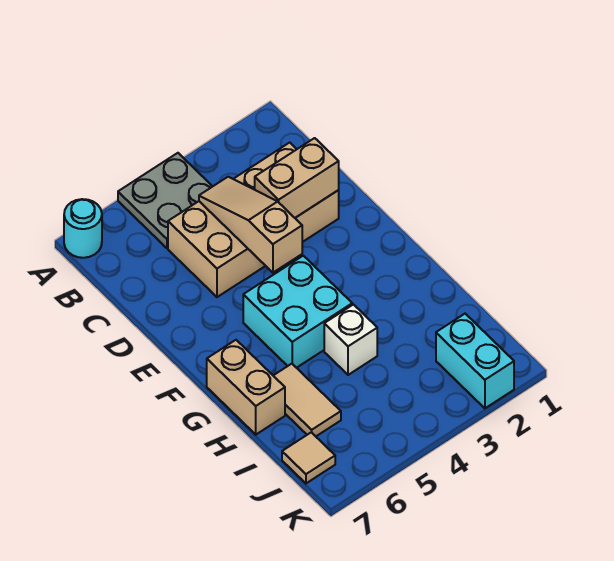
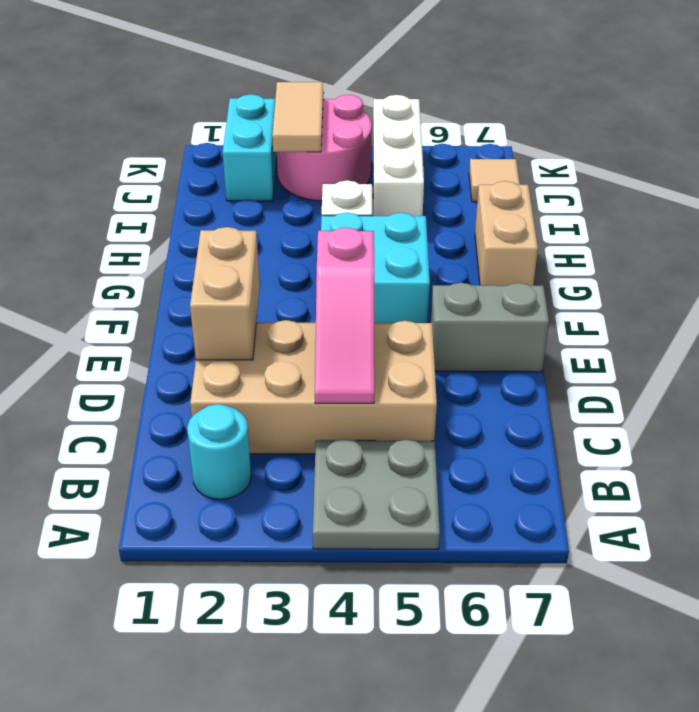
cyan round brick A7 level 1 -> cyan round brick B2 level 1
tan slope C4:E4 level 2 top E -> pink slope C4:E4 level 2 top E
tan brick D2:D3 level 2 -> tan brick D2:E2 level 2
none -> grey brick E6:E7 level 1
tan tile H6:I6 level 1 -> tan tile J3:K3 level 2
none -> white brick I5:K5 level 1
none -> pink round brick J3:K4 level 1

